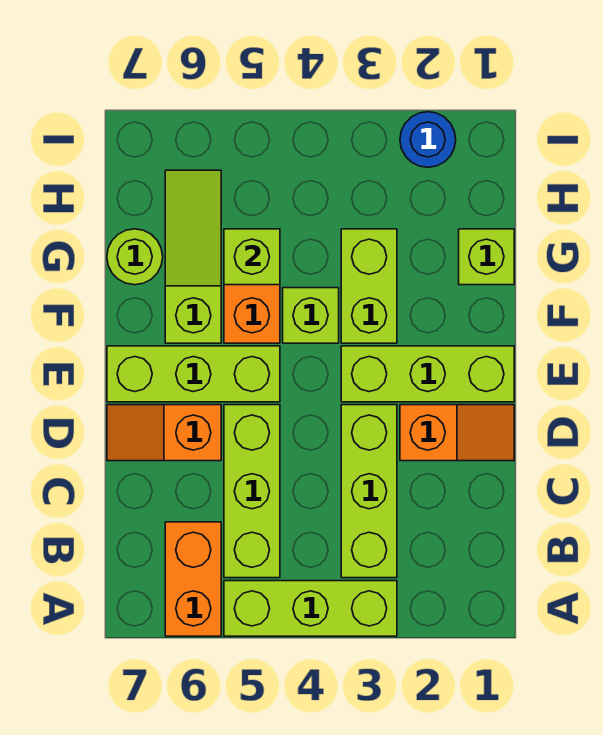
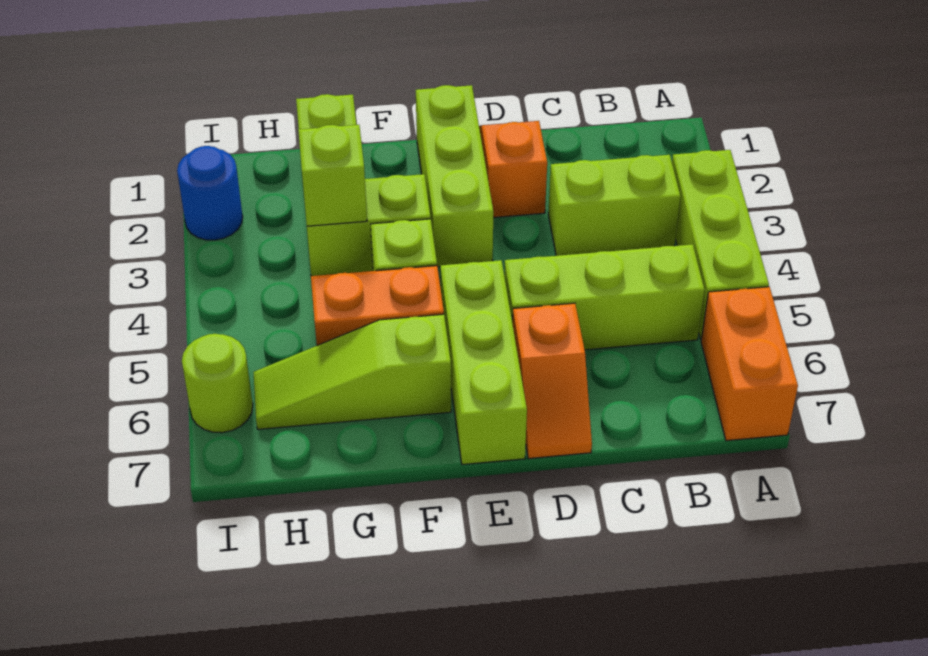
orange brick A6:B6 level 1 -> orange brick A6:A7 level 1
lime brick B3:D3 level 1 -> lime brick B3:C3 level 1
lime brick G5 level 2 -> lime brick G3 level 2
lime round brick G7 level 1 -> lime round brick I6 level 1

